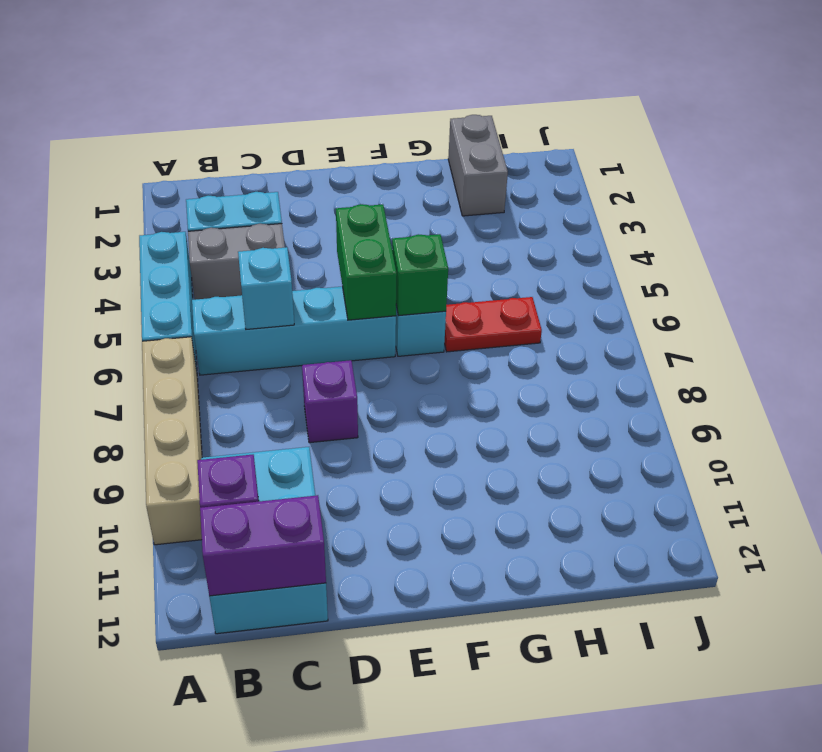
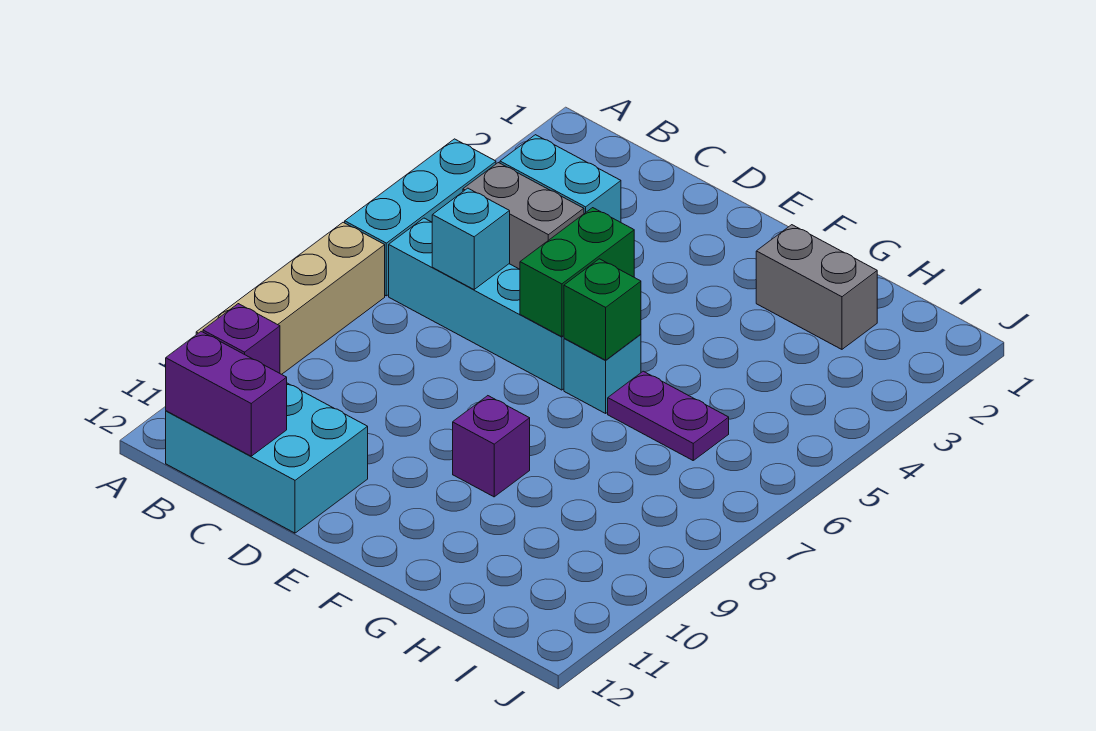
cyan brick B10:C12 level 1 -> cyan brick B11:D12 level 1
purple brick D8 level 1 -> purple brick F9 level 1
red plate G6:H6 level 1 -> purple plate G6:H6 level 1
grey brick H1:H2 level 1 -> grey brick G2:H2 level 1

